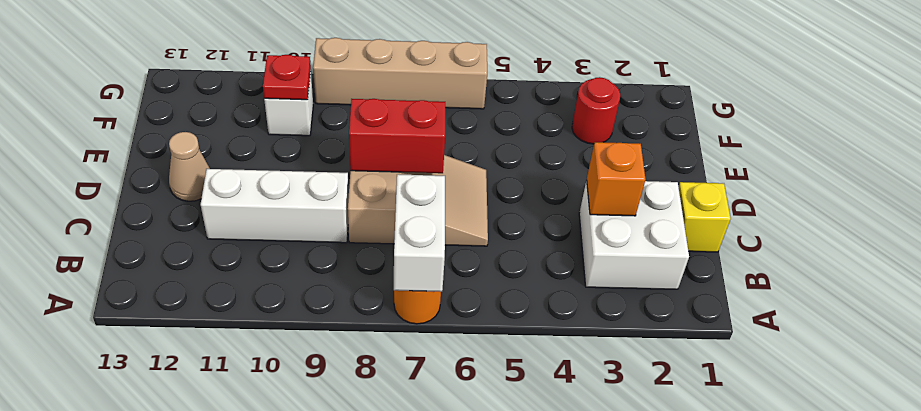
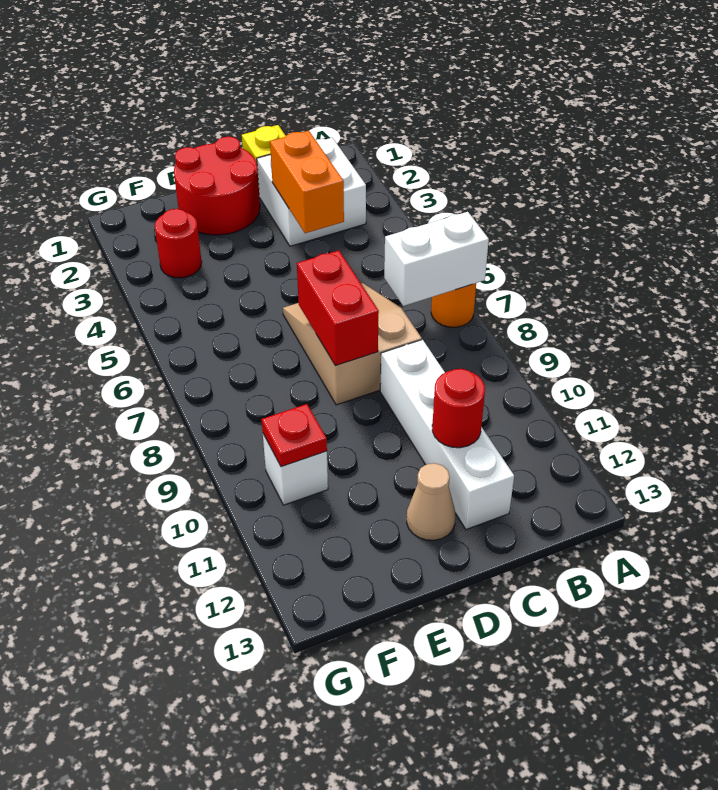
orange brick C3 level 2 -> orange brick C3:C4 level 2
white brick C9:C11 level 1 -> white brick C9:C12 level 1
none -> red round brick C11 level 2
none -> red round brick D1:E2 level 1
tan brick G6:G9 level 1 -> none

